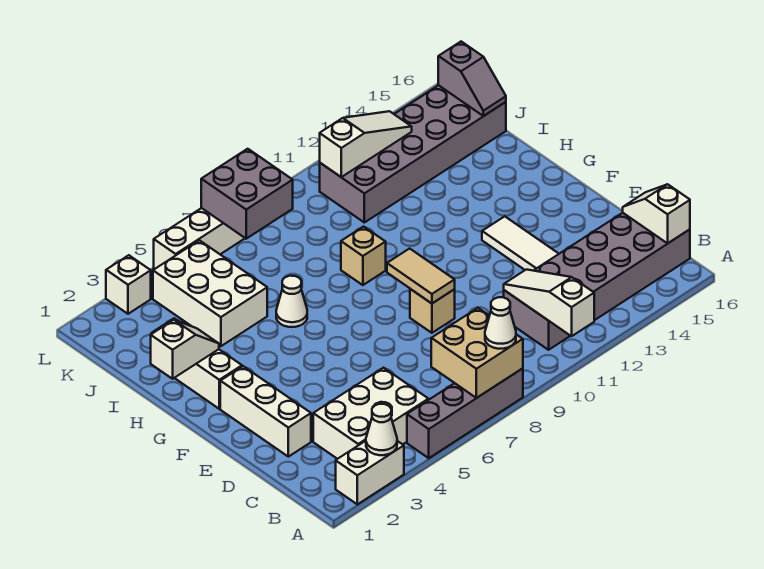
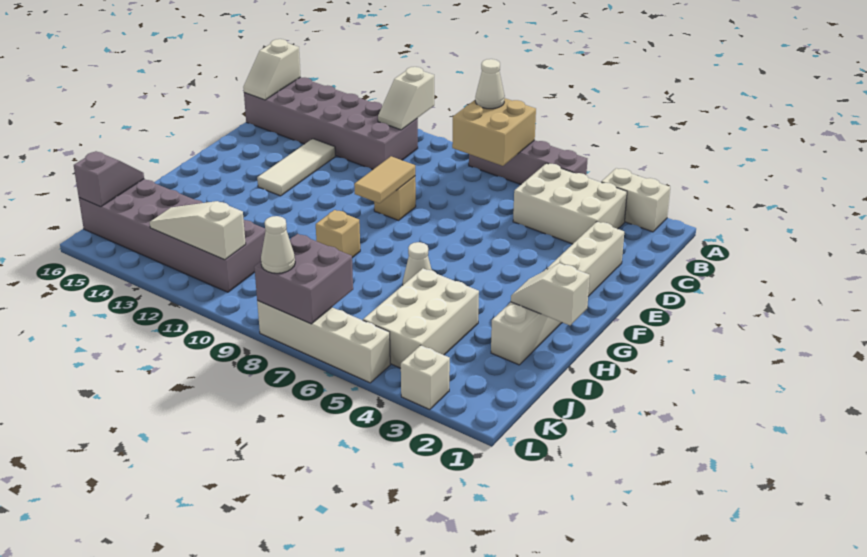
white cone A3 level 2 -> white cone L8 level 3
white slope A11:C11 level 2 top A -> white slope A11:B11 level 2 top A

